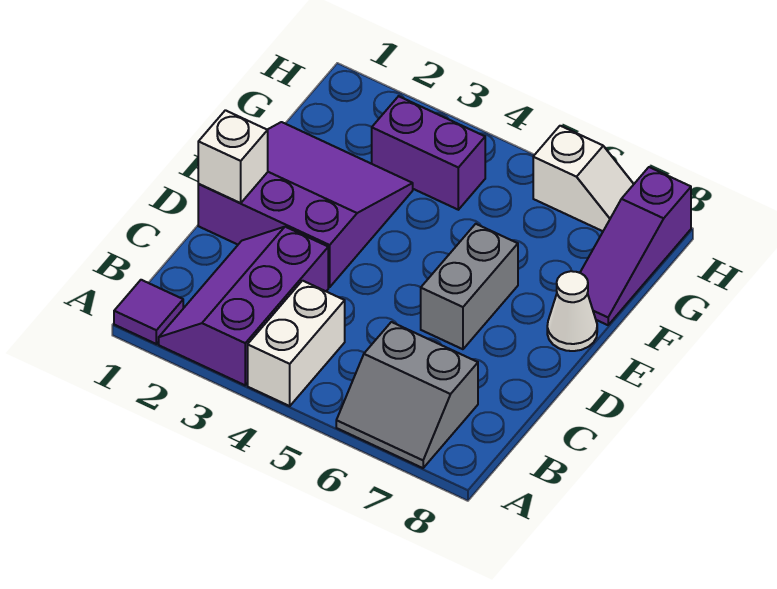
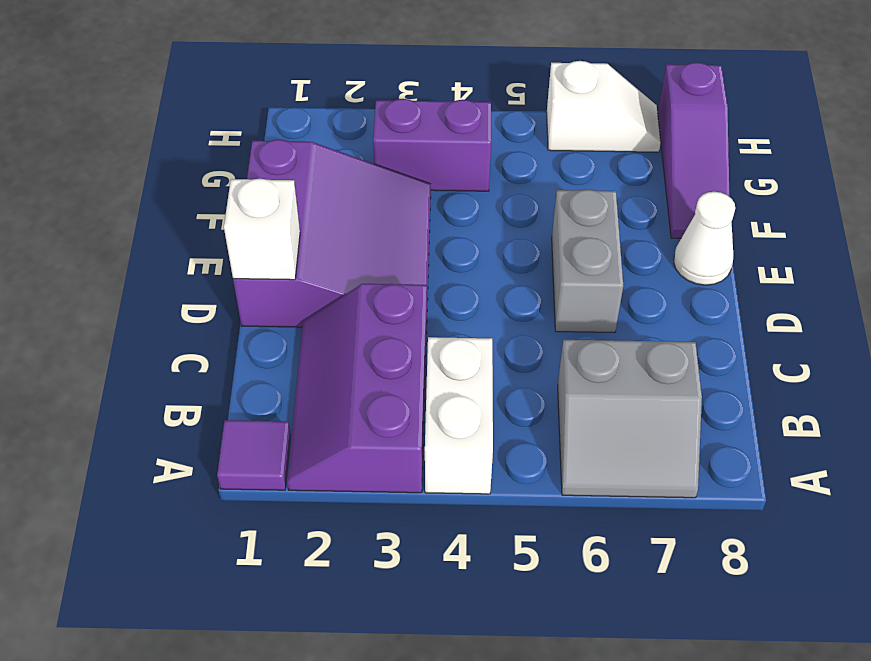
purple slope D1:F3 level 1 top D -> purple slope D1:F3 level 1 top 1

